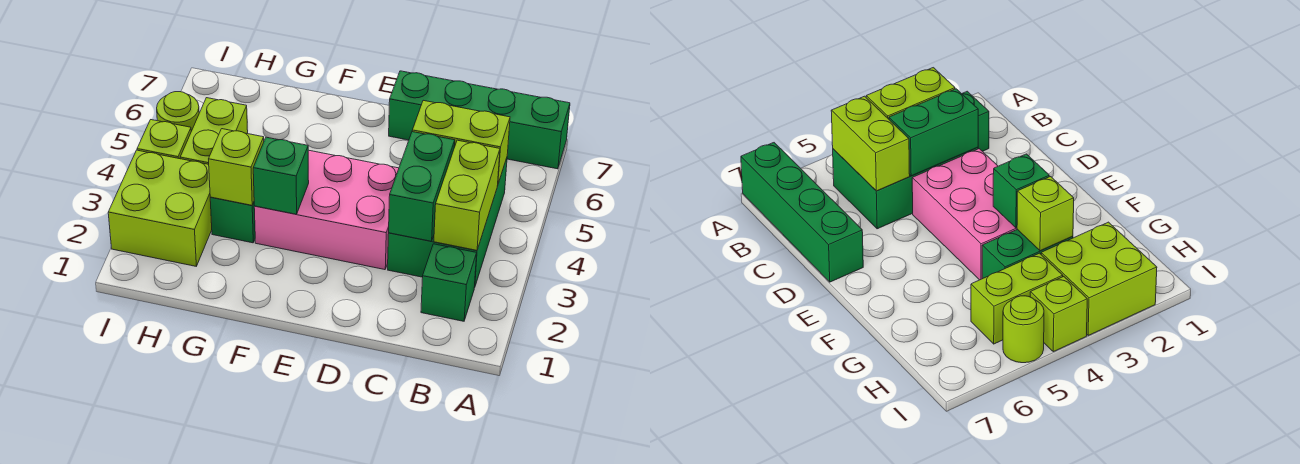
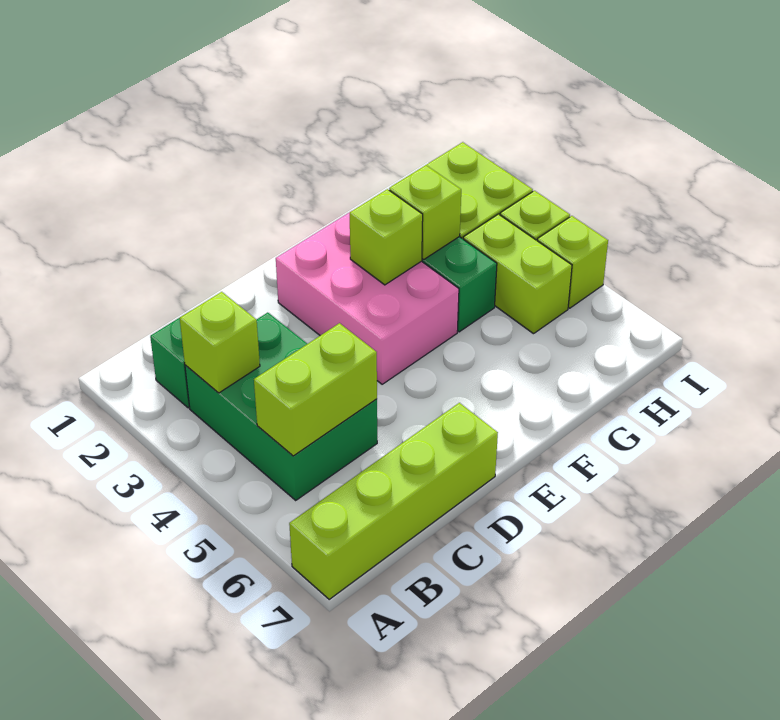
green brick A7:D7 level 1 -> lime brick A7:D7 level 1
lime brick B3:B4 level 2 -> lime brick B3 level 2
green brick C3:C4 level 2 -> none
pink brick D3:F4 level 1 -> pink brick E2:F4 level 1
green brick F3 level 2 -> lime brick F3 level 2
lime round brick I5 level 1 -> lime brick I5 level 1

